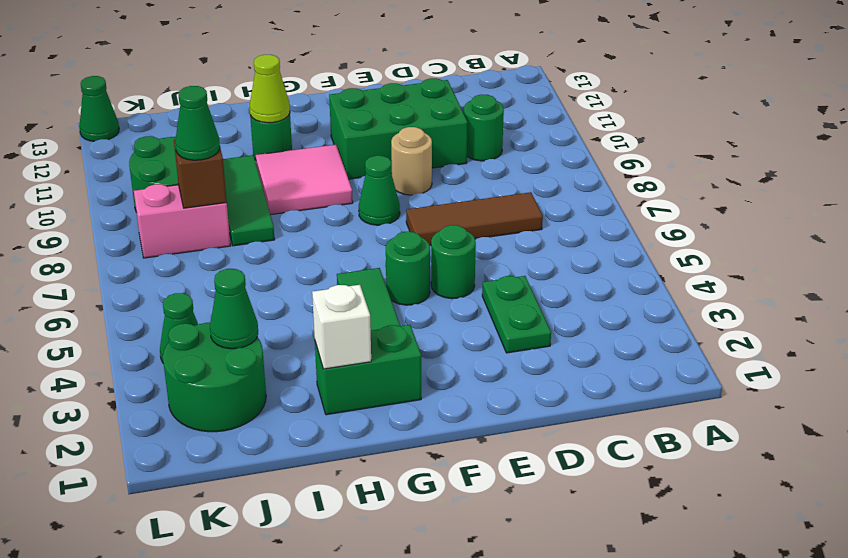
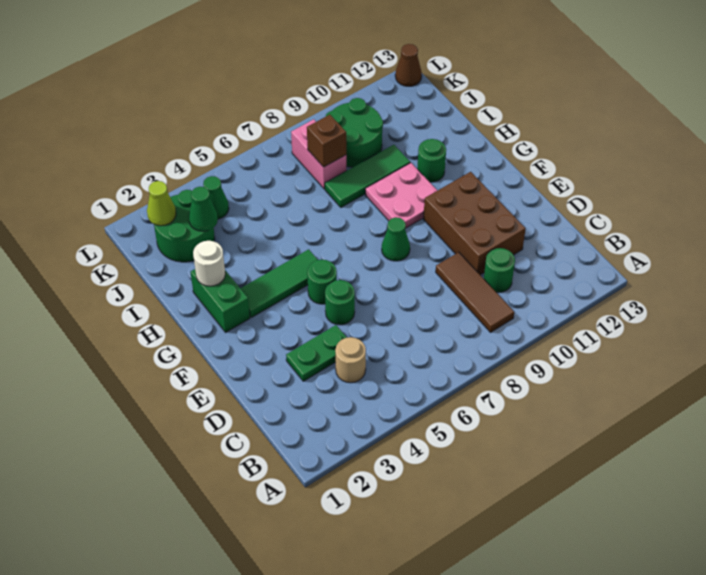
brown tile C7:E7 level 1 -> brown tile B9:D9 level 1
green brick D10:F11 level 1 -> brown brick D10:F11 level 1
tan round brick E9 level 1 -> tan round brick C4 level 1
pink tile G9:H10 level 1 -> pink plate G9:H10 level 1
white brick H2 level 2 -> white round brick H2 level 2
lime cone H11 level 2 -> lime cone K2 level 2
green cone J8 level 3 -> none
green cone L13 level 1 -> brown cone L13 level 1

